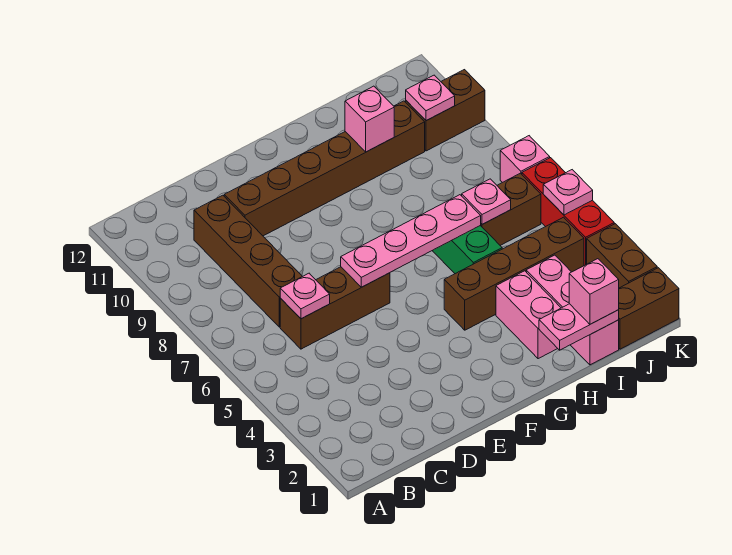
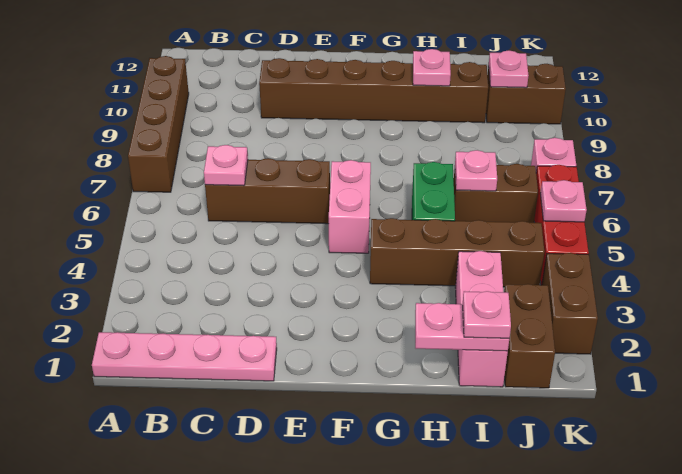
brown brick C7:C10 level 1 -> brown brick A7:A10 level 1
pink plate E6:H6 level 2 -> pink plate A1:D1 level 1
pink brick H2:H3 level 1 -> pink brick F5:F6 level 1
pink brick H10 level 2 -> pink plate H10 level 2
pink brick I1 level 3 -> pink plate I1 level 3
brown brick J1:K1 level 1 -> brown brick J1:J2 level 1

